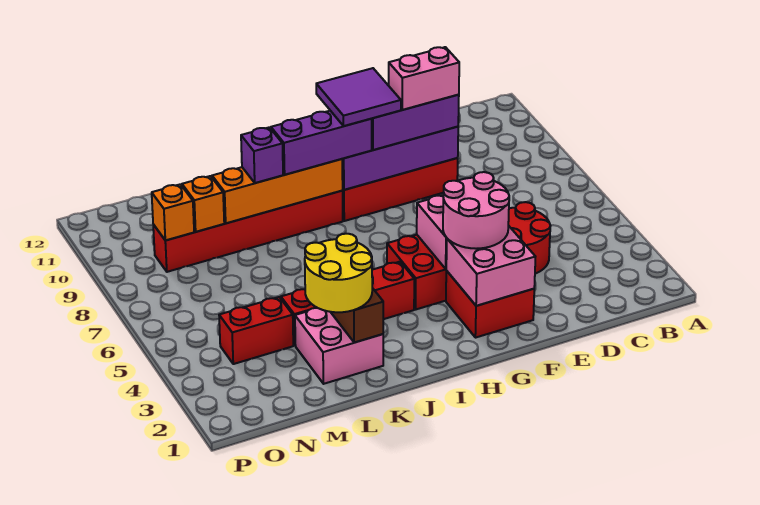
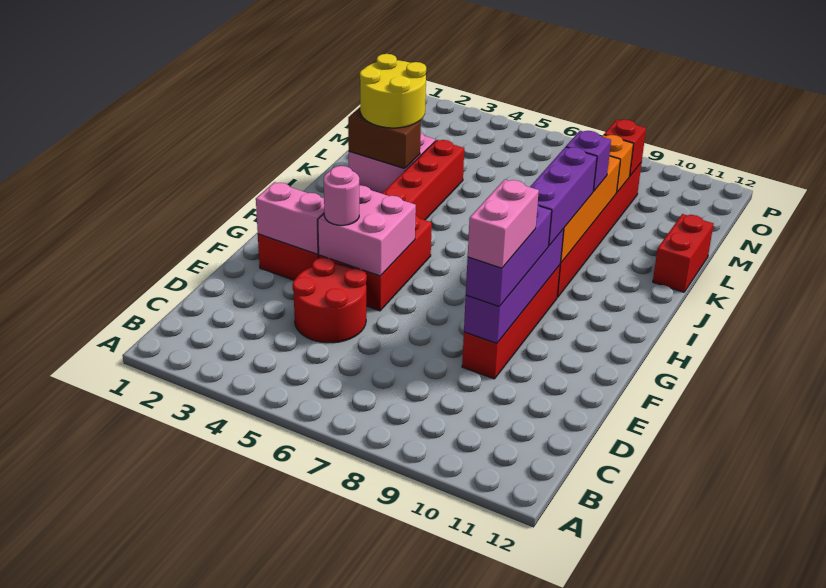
pink brick F2:G3 level 2 -> pink brick F2:F3 level 2
pink round brick F3:G4 level 3 -> pink round brick F4 level 3
purple tile G9:H10 level 4 -> none
red brick M4:N4 level 1 -> red brick K12:L12 level 1
orange brick N9 level 2 -> red brick N9 level 2

